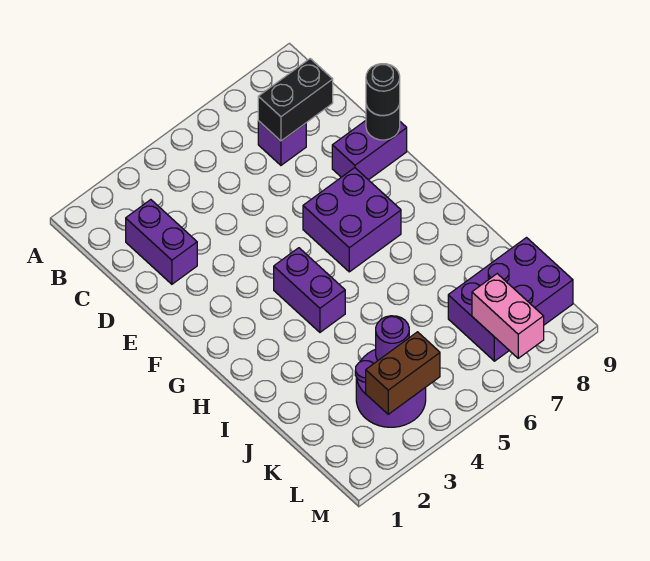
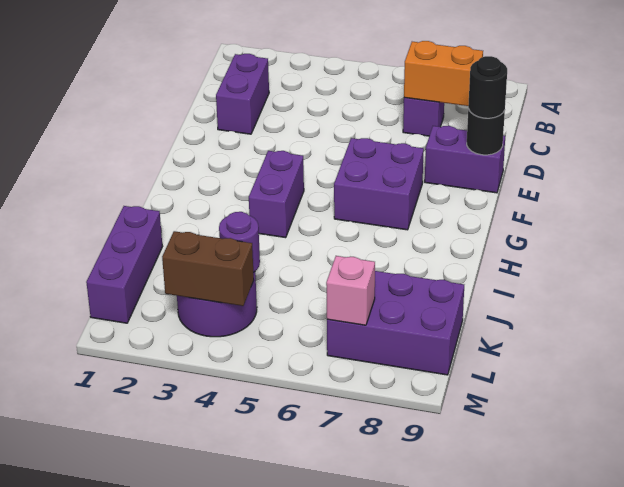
black brick C7:C8 level 2 -> orange brick C7:C8 level 2
none -> purple brick J1:L1 level 1
pink brick L7:M7 level 2 -> pink brick L7 level 2

